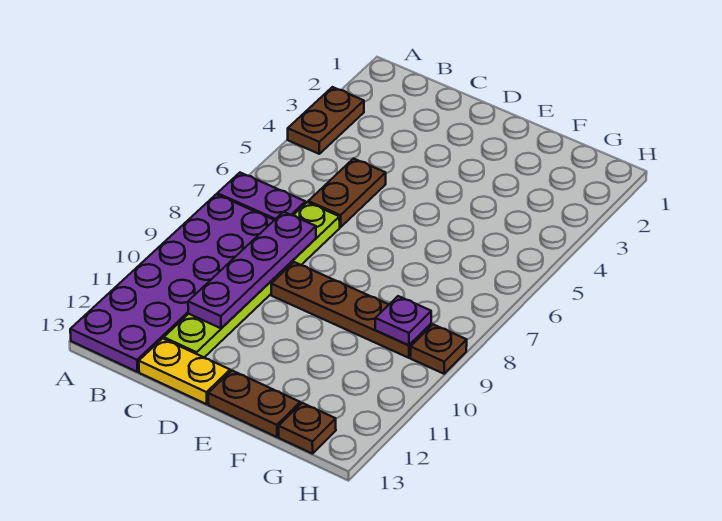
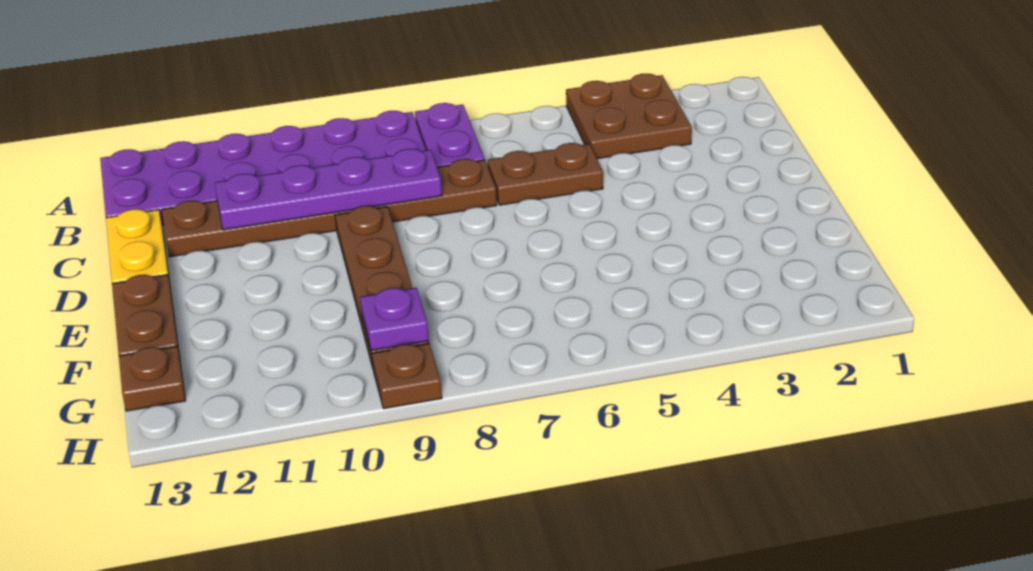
brown plate A3:A4 level 1 -> brown plate A3:B4 level 1
lime plate C7:C12 level 1 -> brown plate C7:C12 level 1

